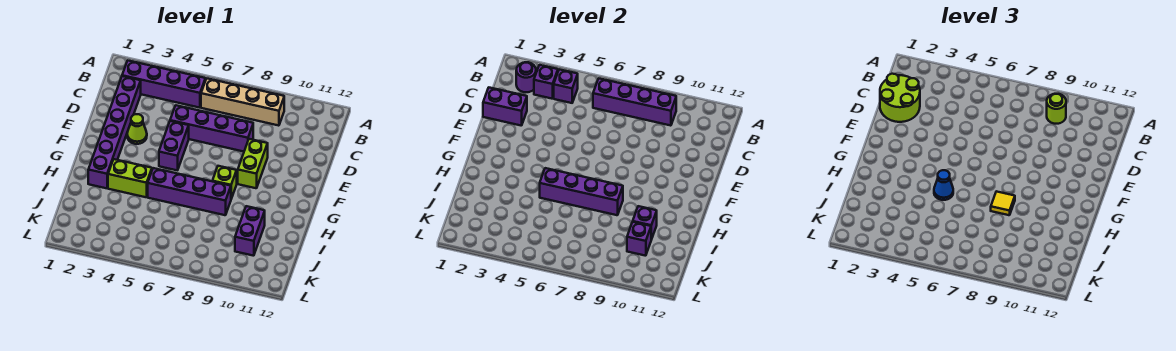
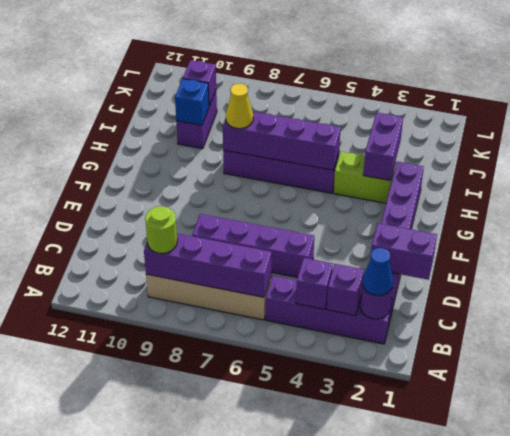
lime round brick C1:D2 level 3 -> none
lime cone E3 level 1 -> none
purple brick E5:F5 level 1 -> purple brick H3:I3 level 2
lime brick E9:F9 level 1 -> none
lime brick G8 level 1 -> none
blue cone H5 level 3 -> blue cone B2 level 3
yellow tile H8 level 3 -> yellow cone H8 level 3
purple brick I10 level 2 -> blue brick I10 level 2

